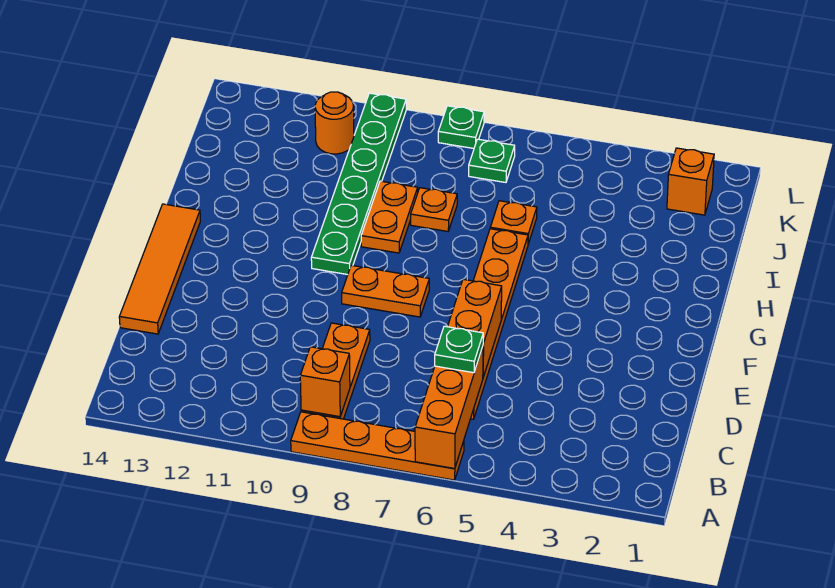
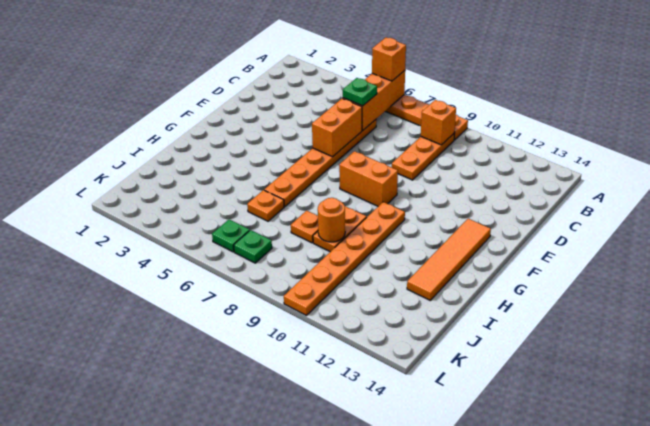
orange tile D14:G14 level 1 -> orange tile F13:I13 level 1
orange plate F8:F9 level 1 -> orange brick F8:F9 level 1
green plate G10:L10 level 1 -> orange plate G10:L10 level 1
orange brick K2 level 1 -> orange brick A6 level 3
orange round brick K11 level 1 -> orange round brick I9 level 2
green plate L8 level 1 -> green plate K6 level 1

